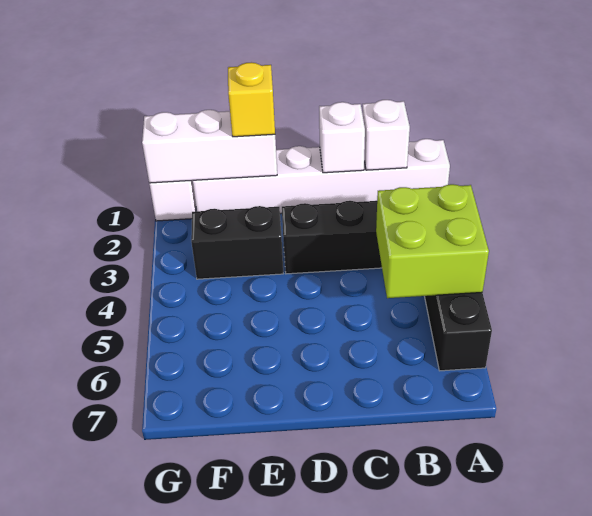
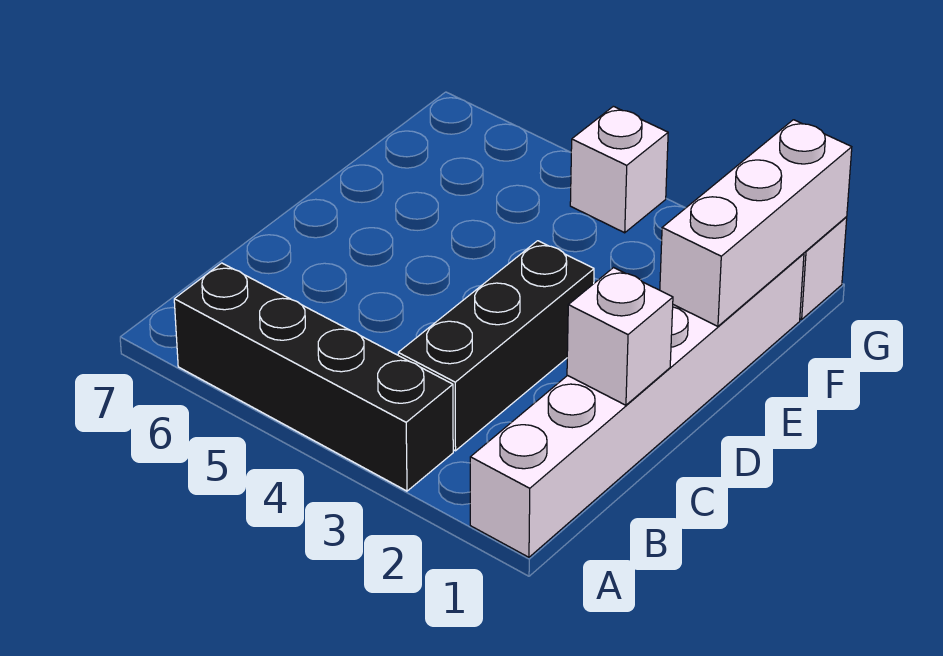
lime brick A4:B5 level 2 -> none
white brick B1 level 2 -> white brick G4 level 1
yellow brick E1 level 3 -> none
black brick E3:F3 level 1 -> none

